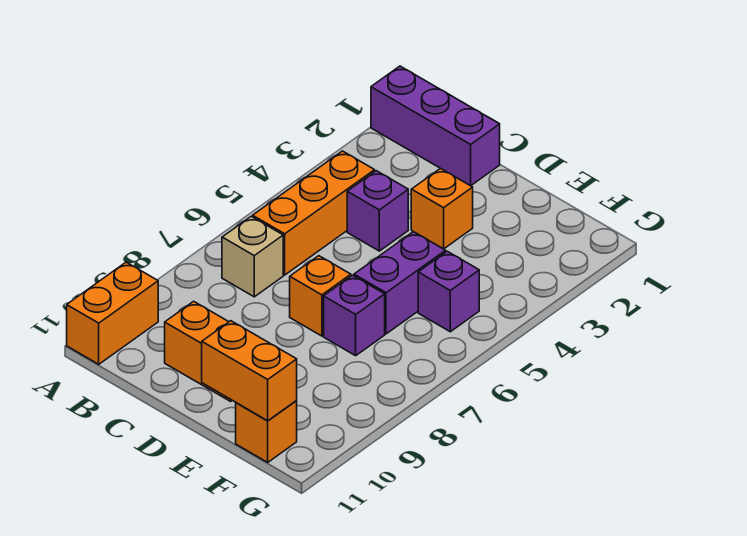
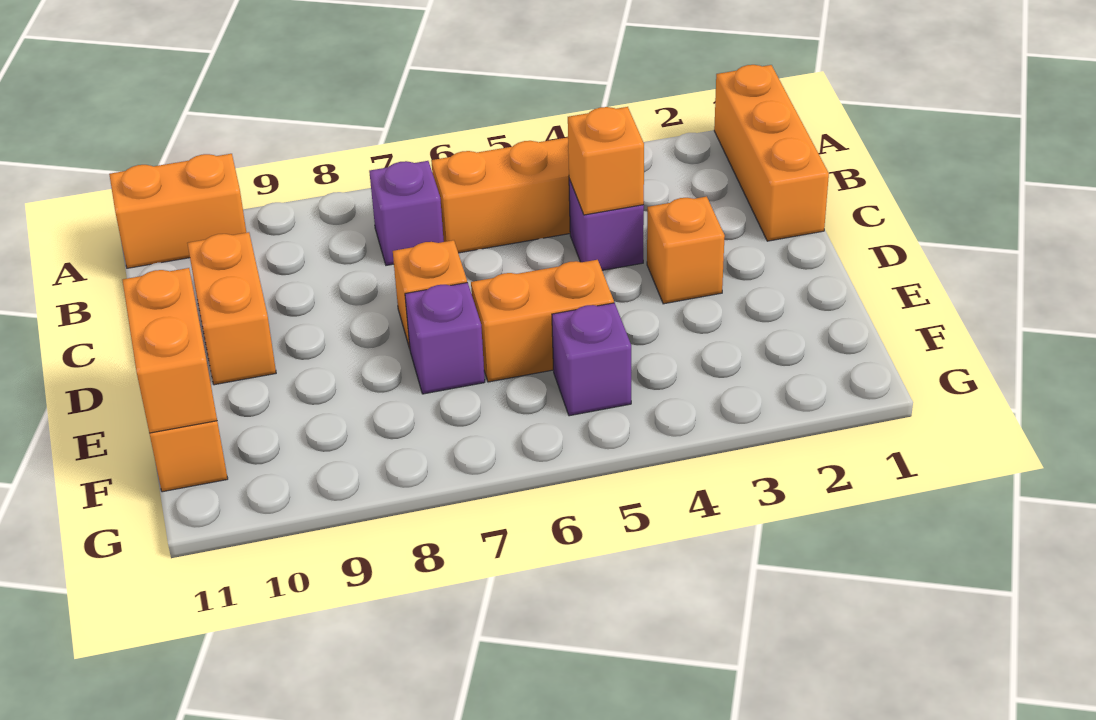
purple brick A1:C1 level 1 -> orange brick A1:C1 level 1
tan brick B7 level 1 -> purple brick B7 level 1
none -> orange brick C4 level 2
purple brick E5:E6 level 1 -> orange brick E5:E6 level 1

